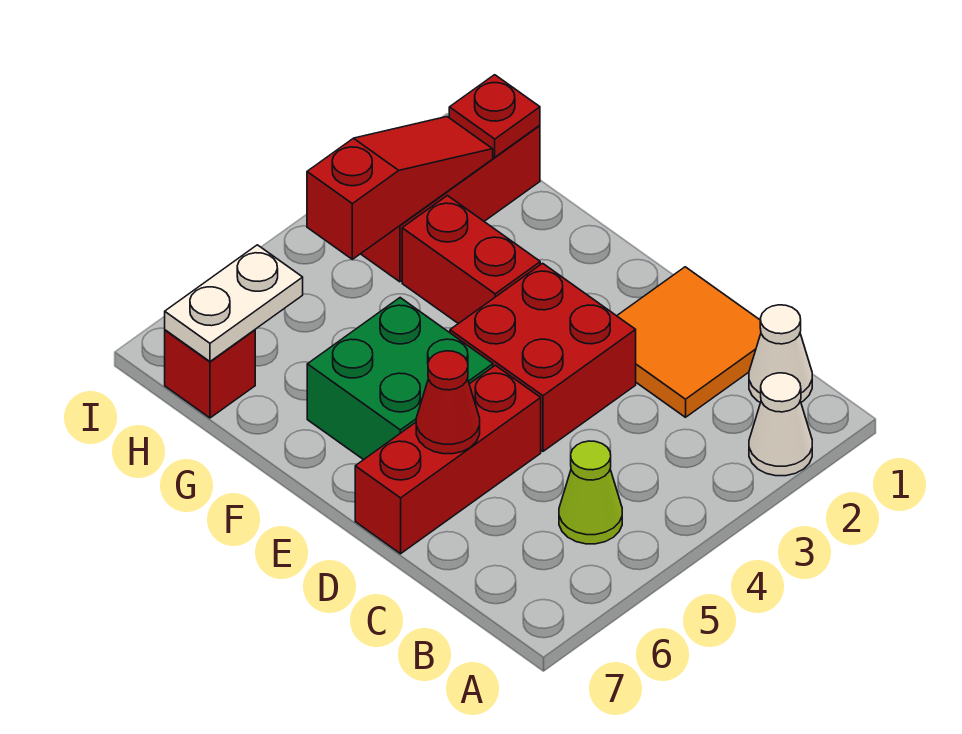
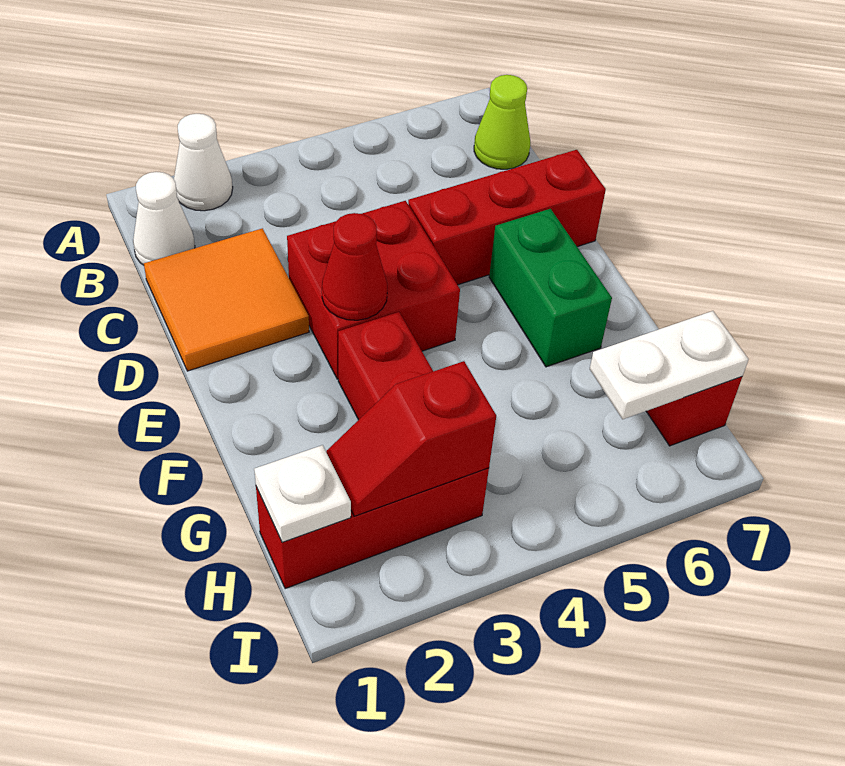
lime cone B5 level 1 -> lime cone B7 level 1
red cone D6 level 2 -> red cone E3 level 2
green brick E5:F6 level 1 -> green brick E6:F6 level 1
red plate H1 level 2 -> white plate H1 level 2
red slope H2:H4 level 2 top 4 -> red slope H2:H3 level 2 top 3

